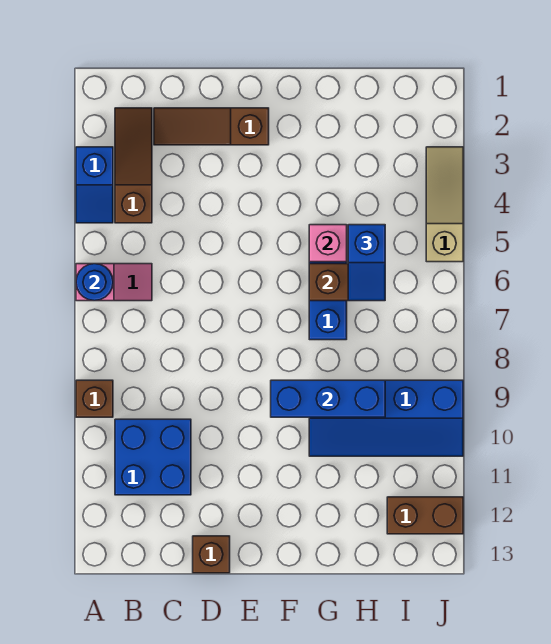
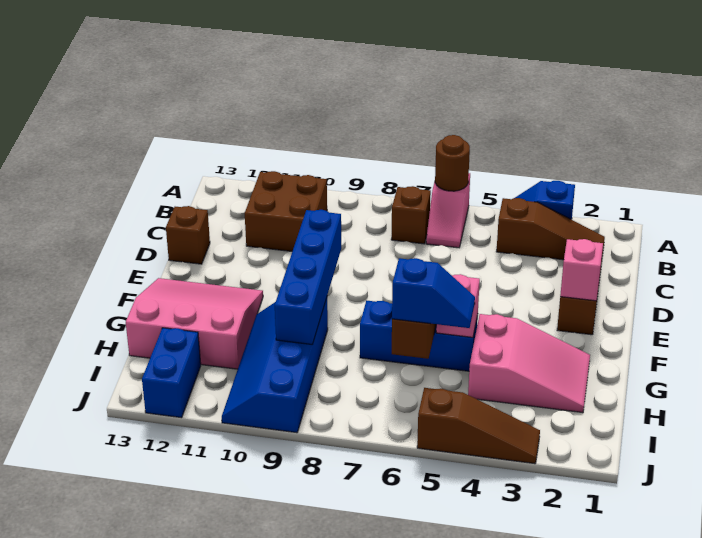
blue round brick A6 level 2 -> brown round brick A6 level 2
brown brick A9 level 1 -> brown brick B7 level 1
blue brick B10:C11 level 1 -> brown brick B10:C11 level 1
none -> pink brick E2 level 2
blue brick F9:H9 level 2 -> blue brick E9:H9 level 2
none -> pink slope F11:H13 level 1 top H
none -> pink slope G2:H4 level 1 top 4
blue slope H5:H6 level 3 top 5 -> blue slope H5:H6 level 3 top 6
brown brick I12:J12 level 1 -> blue brick I12:J12 level 1
tan slope J3:J5 level 1 top 5 -> brown slope J3:J5 level 1 top 5

